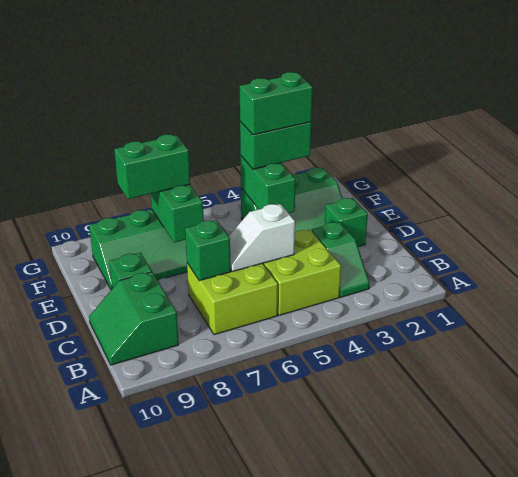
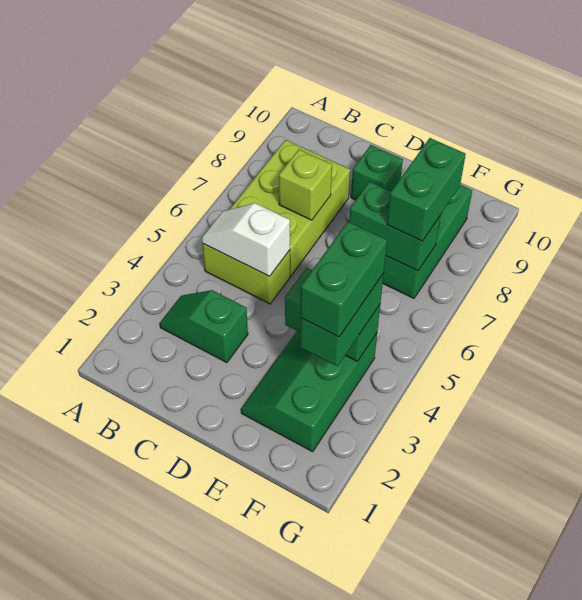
lime brick B4:C5 level 1 -> lime brick B5:C5 level 1
lime brick B6:C7 level 1 -> lime brick B6:C8 level 1
green slope B9:C10 level 1 top 9 -> none
white slope C5:C6 level 2 top 5 -> white slope B5:C5 level 2 top C
green brick C7 level 2 -> lime brick C7 level 2
green brick D2 level 1 -> none

